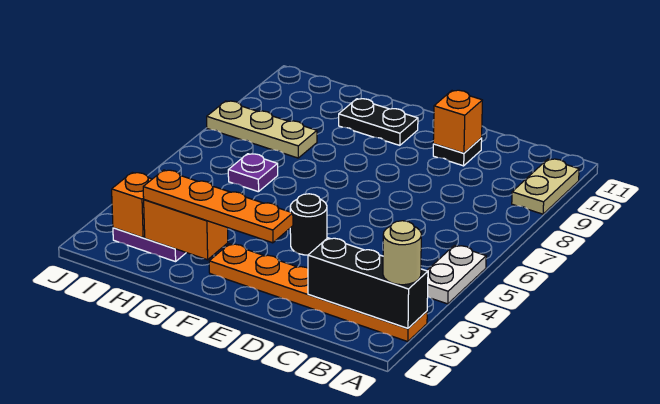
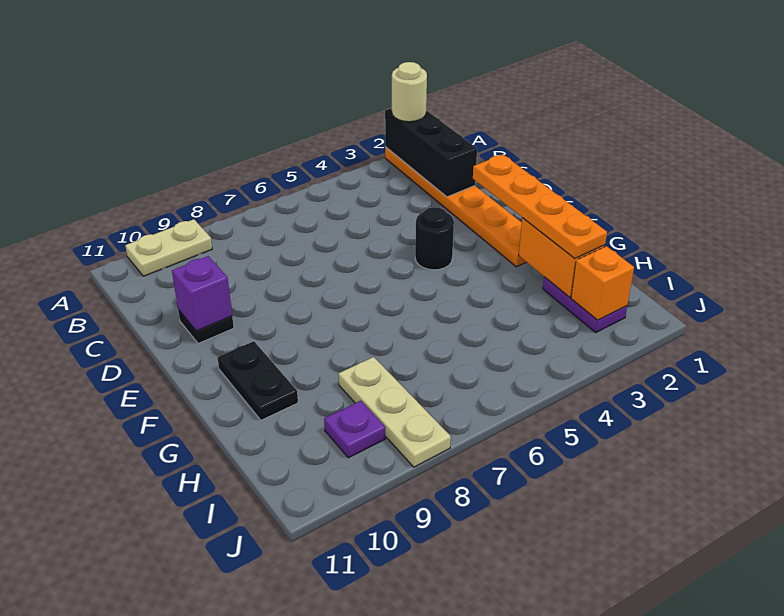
white plate A4:A5 level 1 -> none
orange brick D10 level 2 -> purple brick D10 level 2
purple plate H6 level 1 -> purple plate I9 level 1

